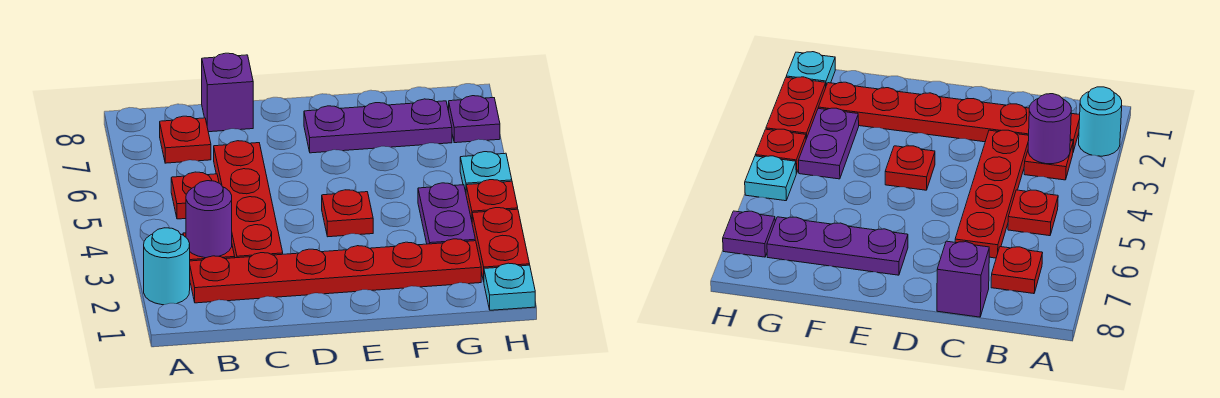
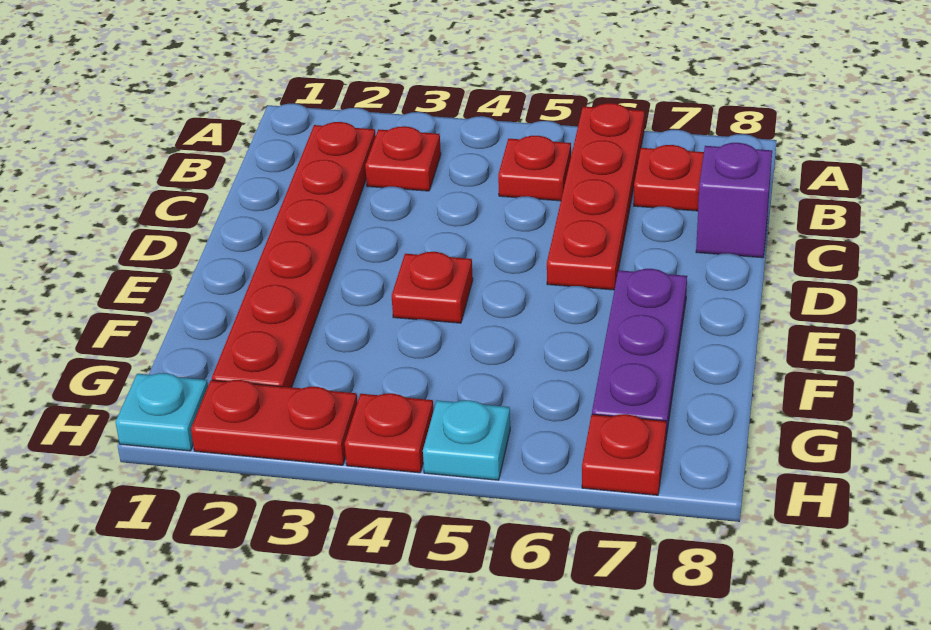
cyan round brick A2 level 1 -> none
purple round brick B3 level 2 -> none
red plate C3:C6 level 1 -> red plate A6:D6 level 1
purple plate G3:G4 level 1 -> none
purple plate H7 level 1 -> red plate H7 level 1

